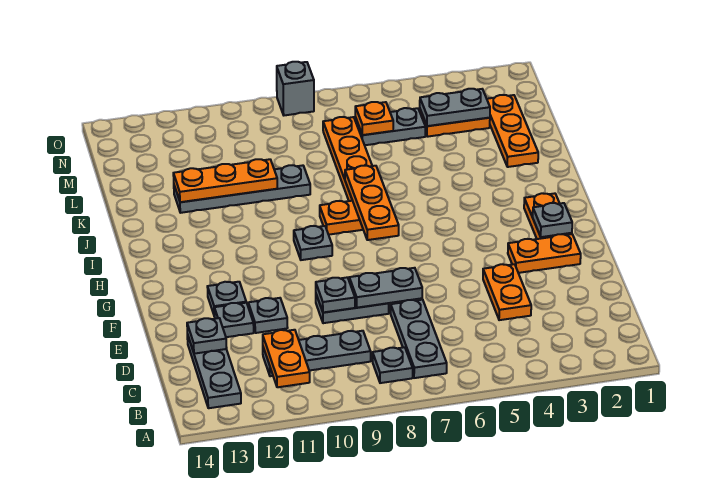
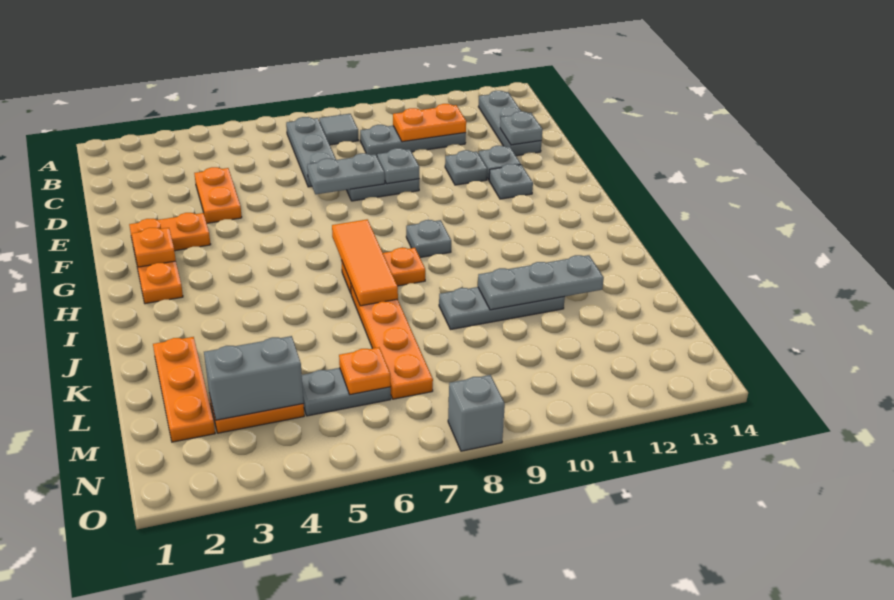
grey plate B8 level 1 -> grey tile B8 level 1
orange plate B11:C11 level 2 -> orange plate C10:C11 level 2
grey plate G2 level 2 -> orange plate G2 level 2
orange plate H7:J7 level 2 -> orange tile H7:J7 level 2
grey plate K9:K12 level 1 -> grey plate K9:K11 level 1
orange plate K10:K12 level 2 -> grey plate K10:K12 level 2
grey plate M3:M4 level 2 -> grey brick M3:M4 level 2

